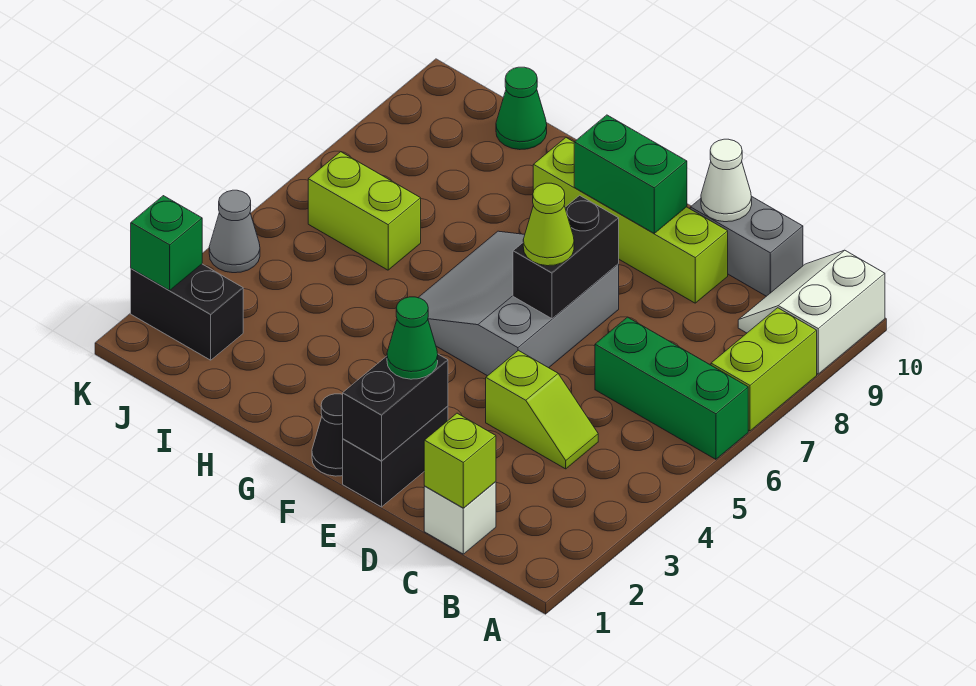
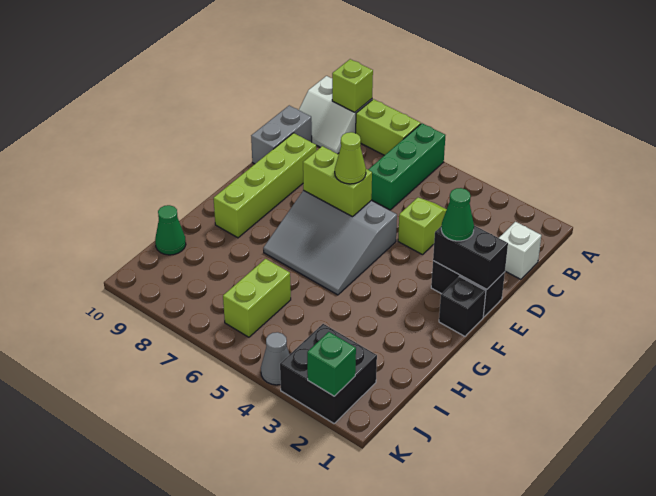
lime brick C1 level 2 -> lime brick A9 level 2
white cone D10 level 2 -> none
black brick E6:E7 level 2 -> lime brick E6:E7 level 2
green brick E9:F9 level 2 -> none
black cone F1 level 1 -> black brick F1 level 1
black brick J2:K2 level 1 -> black brick J2:K3 level 1

